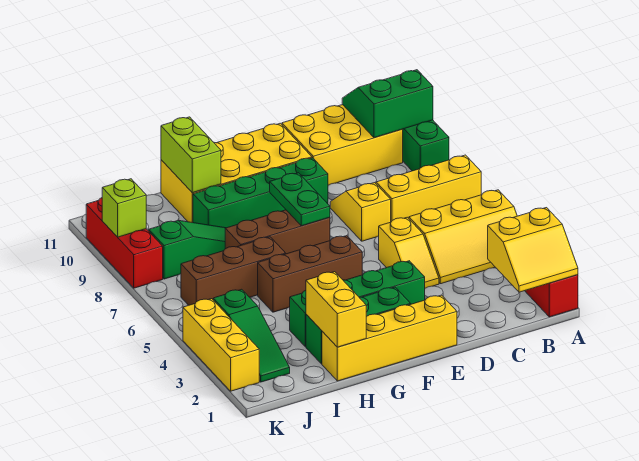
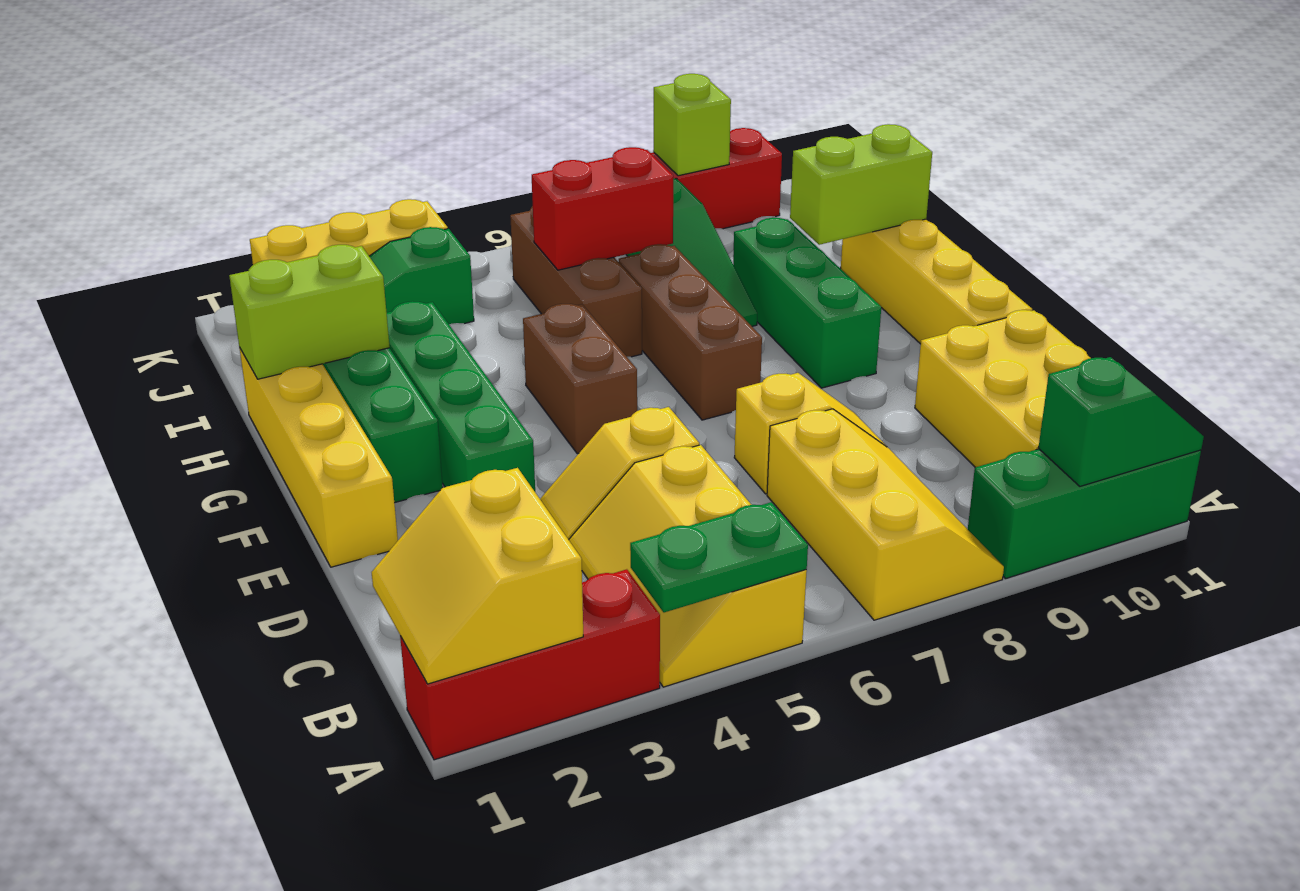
green slope A10:B11 level 2 top 10 -> green slope A10:A11 level 2 top 10
green brick E9:H9 level 1 -> green brick F9:H9 level 1
yellow brick E10:H11 level 1 -> yellow brick E11:H11 level 1
brown brick F5:H5 level 1 -> brown brick F5:G5 level 1
green plate F7:F8 level 2 -> green plate A4:A5 level 2
yellow brick H1:H2 level 2 -> lime brick H1:H2 level 2
none -> red brick I6:I7 level 2

